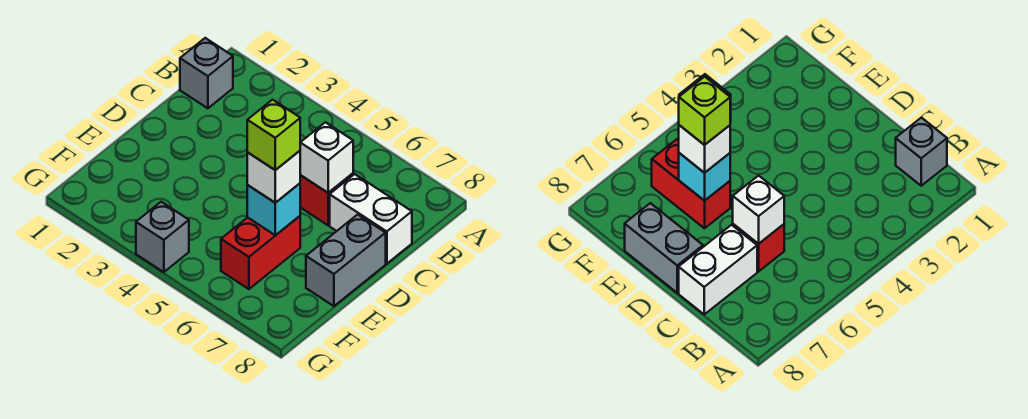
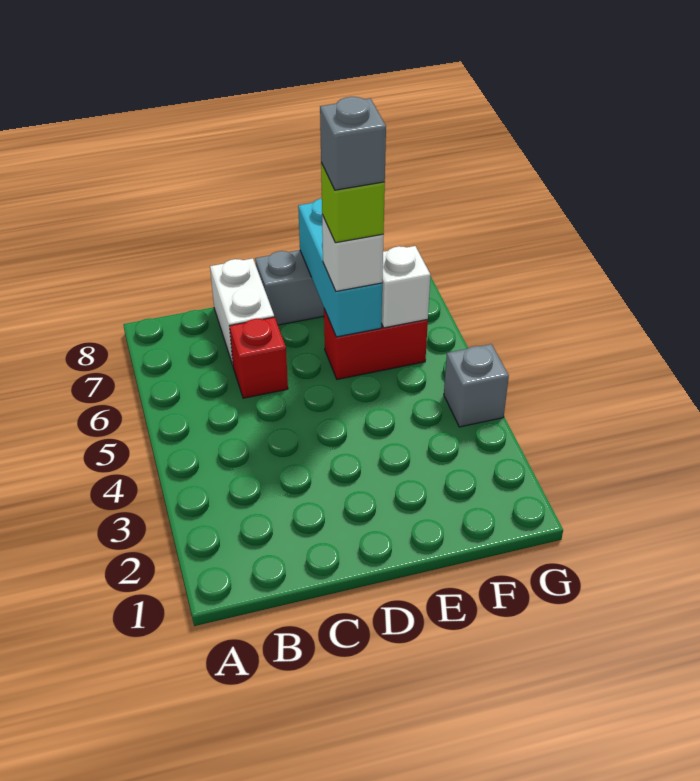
grey brick B1 level 1 -> grey brick E6 level 5
white brick C6 level 2 -> white brick F6 level 2
cyan brick E6 level 2 -> cyan brick E6:E8 level 2

